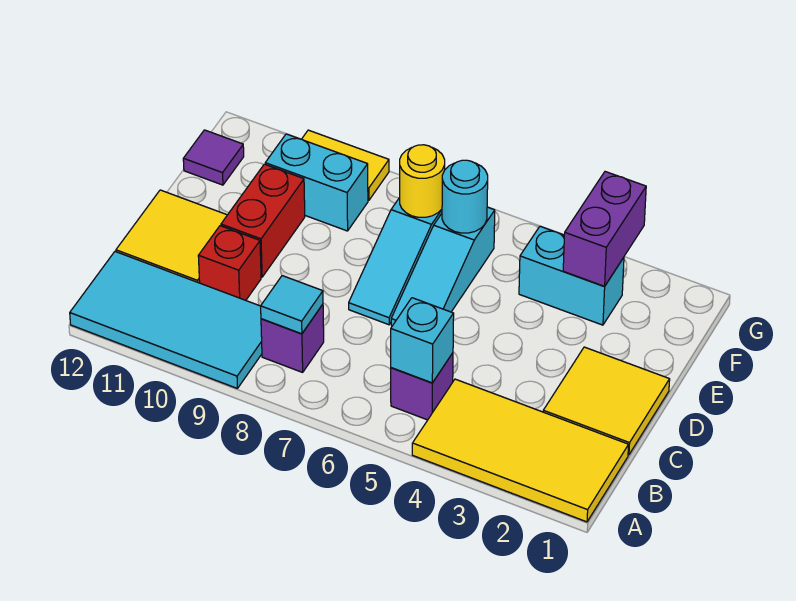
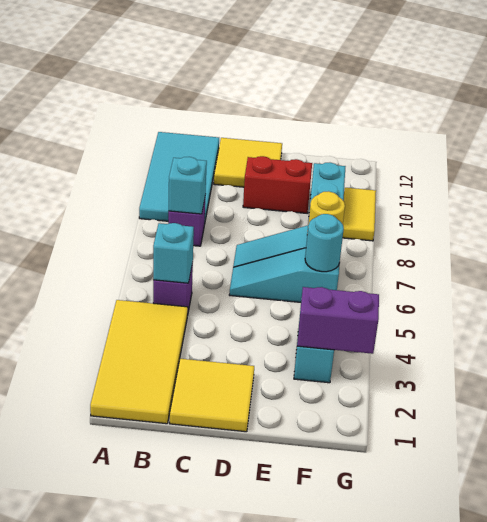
cyan tile B8 level 2 -> cyan brick B8 level 2
red brick C10 level 1 -> none
purple tile F12 level 1 -> none

